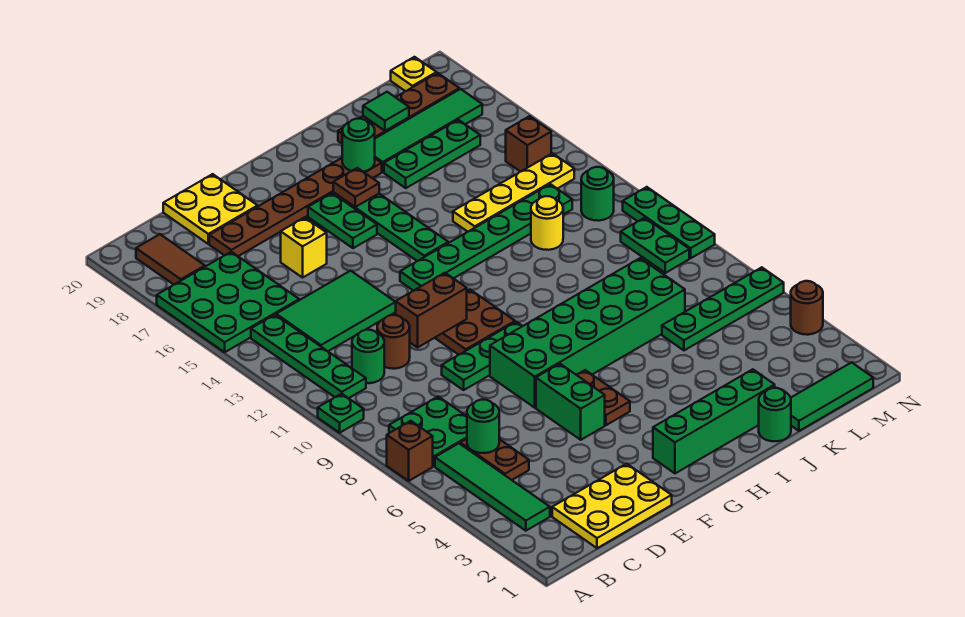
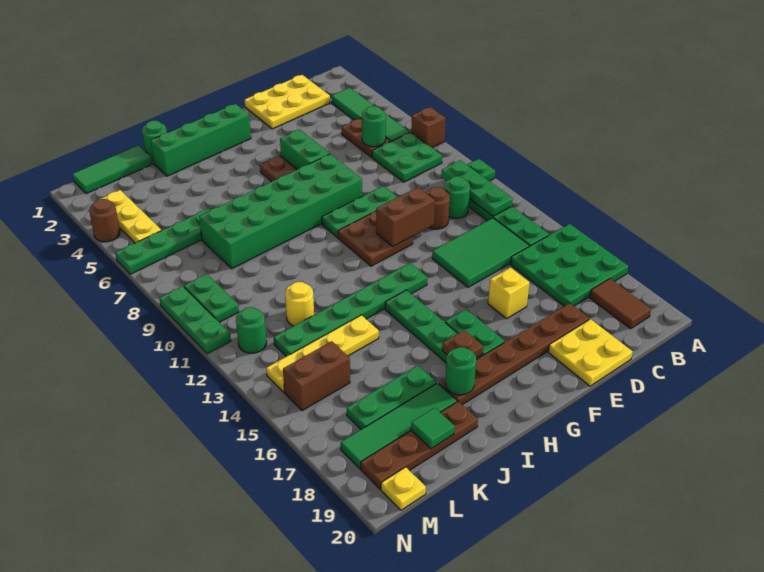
none -> green plate B10:B12 level 2
none -> yellow plate M3:M5 level 1
brown brick M15 level 1 -> brown brick L15:M15 level 1

